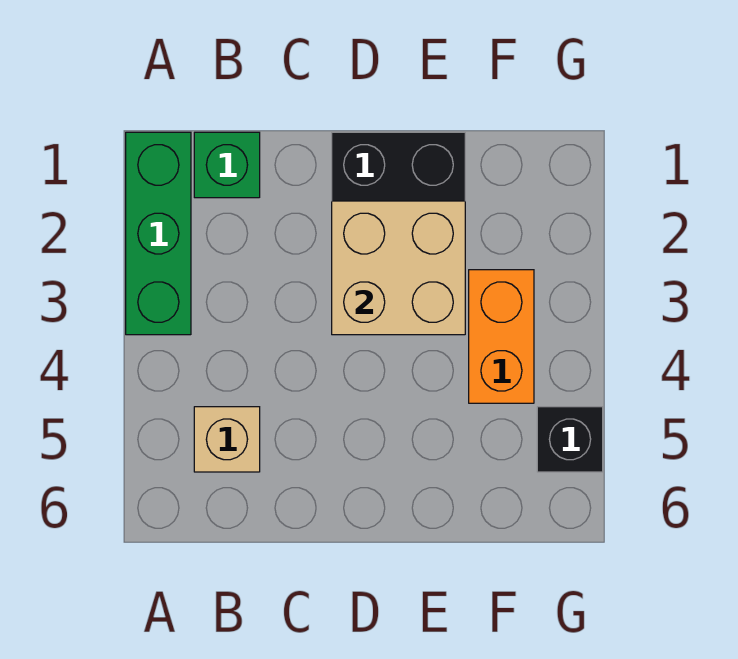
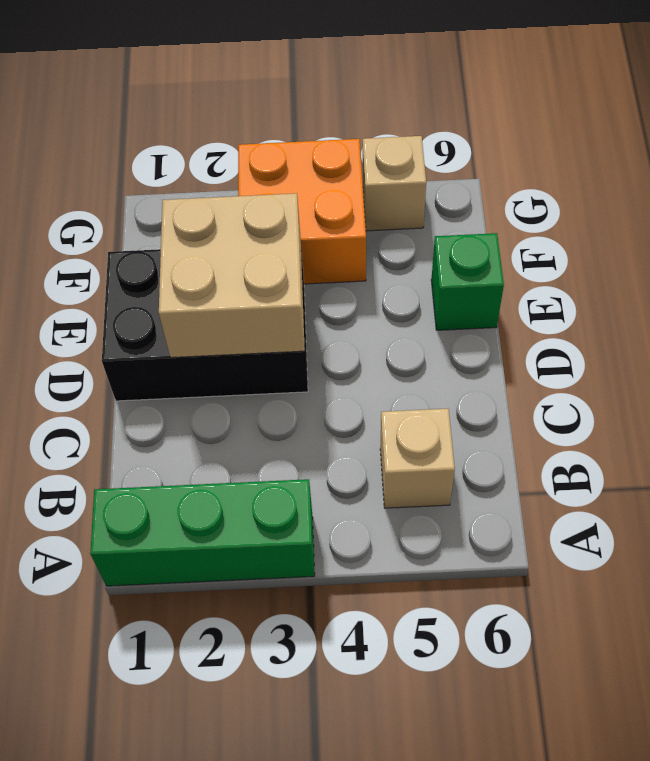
green brick B1 level 1 -> green brick E6 level 1
orange brick F3:F4 level 1 -> orange brick F3:G4 level 1
black brick G5 level 1 -> tan brick G5 level 1

